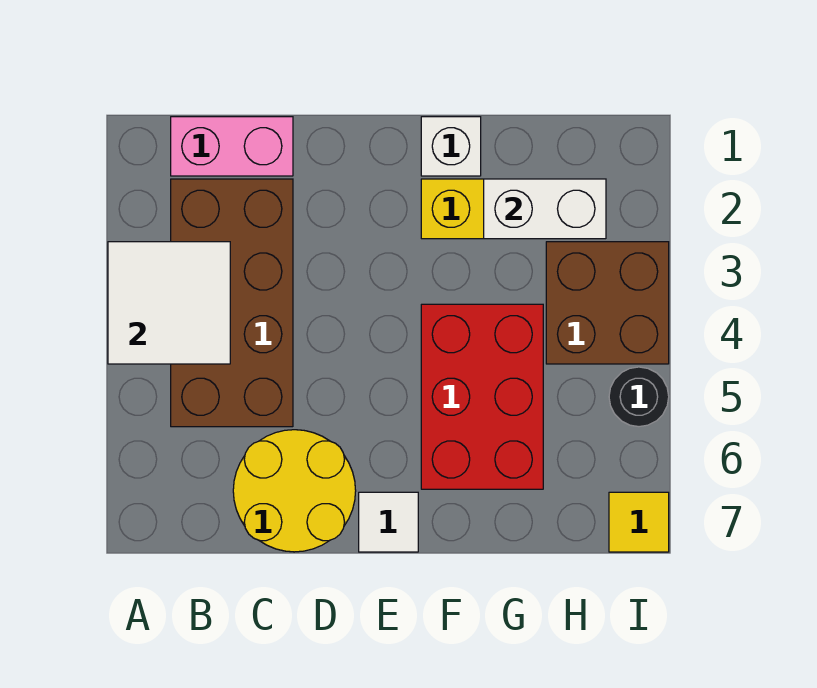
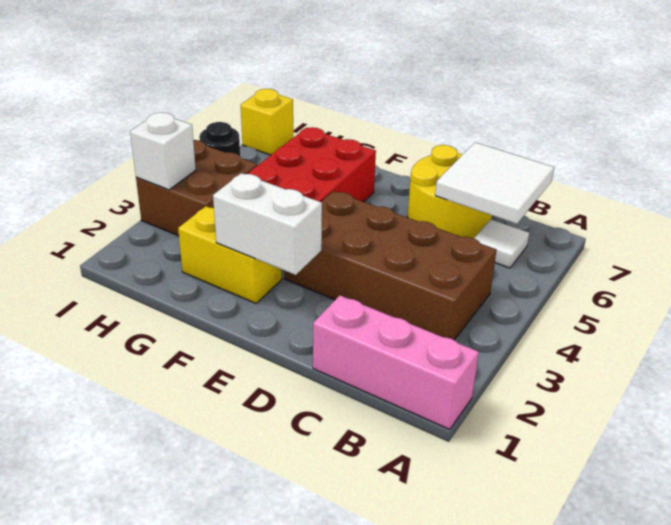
white tile A3:B4 level 2 -> white tile B6:C7 level 2
pink brick B1:C1 level 1 -> pink brick A1:C1 level 1
brown brick B2:C5 level 1 -> brown brick B3:E4 level 1
white tile E7 level 1 -> white tile B6 level 1
white brick F1 level 1 -> white brick I3 level 2
white brick G2:H2 level 2 -> white brick E2:F2 level 2
yellow tile I7 level 1 -> yellow brick I7 level 1

